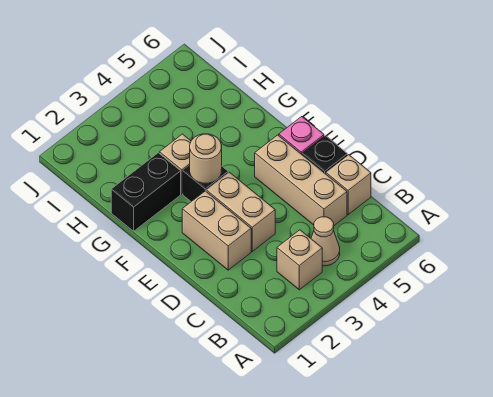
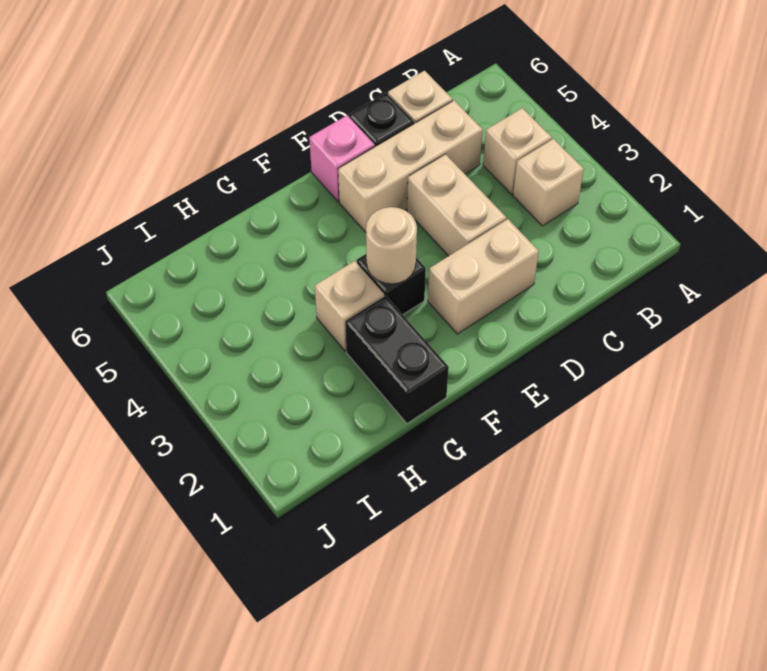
tan cone B4 level 1 -> tan brick B4 level 1
tan brick D3:E3 level 1 -> tan brick D3:D4 level 1

